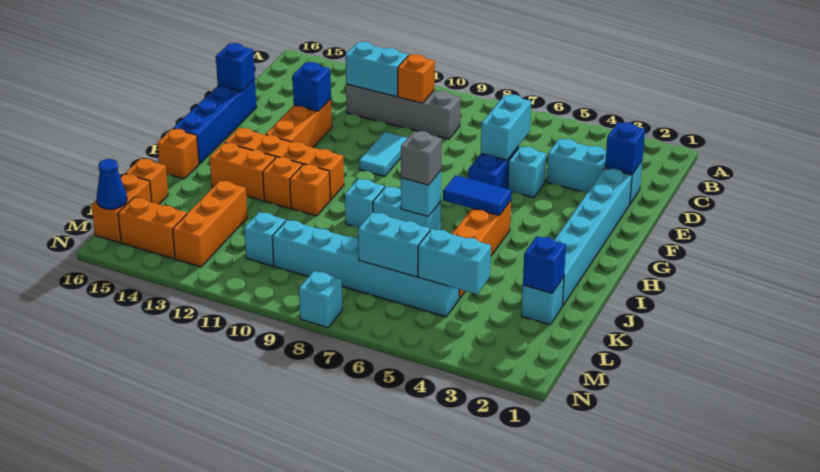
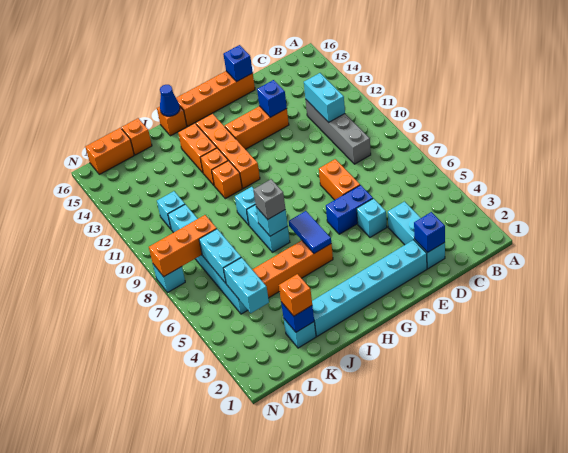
orange brick C10 level 2 -> orange brick K2 level 3
cyan brick D6:E6 level 2 -> none
cyan tile E10:F10 level 1 -> none
blue brick E16:H16 level 1 -> orange brick E16:H16 level 1
orange brick K13:M13 level 1 -> orange brick L8:N8 level 2
orange brick M14:M15 level 1 -> orange brick E7:E8 level 1
blue cone M16 level 2 -> blue cone I16 level 2

